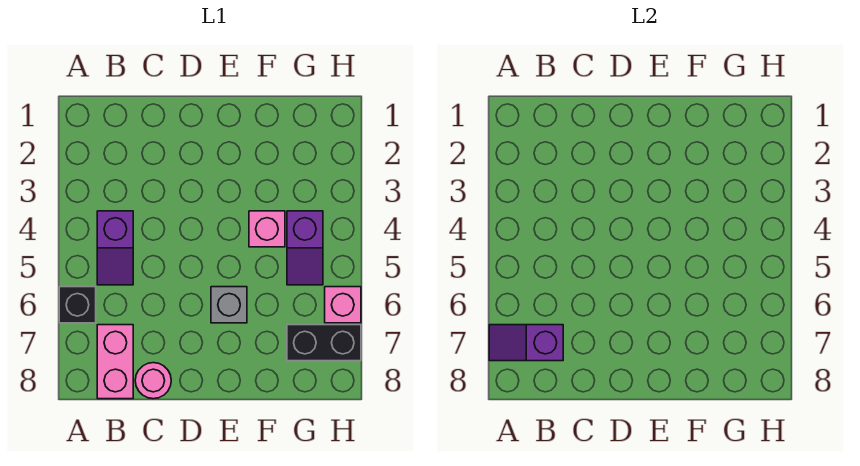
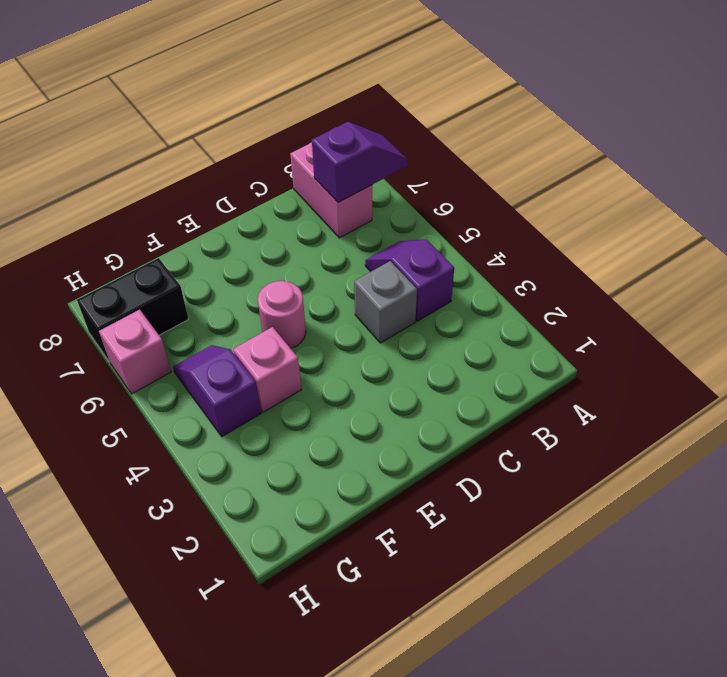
black brick A6 level 1 -> none
pink round brick C8 level 1 -> pink round brick E5 level 1
grey brick E6 level 1 -> grey brick C4 level 1

